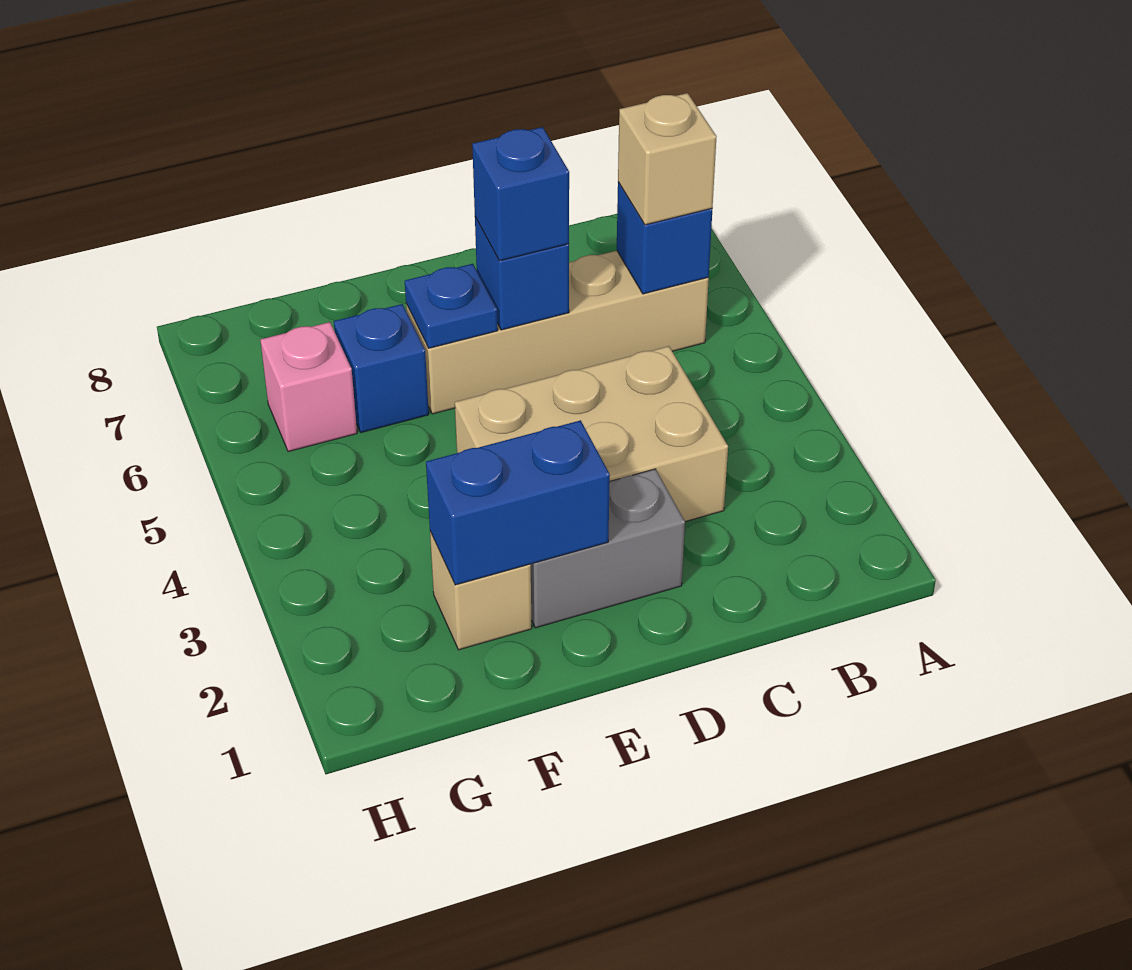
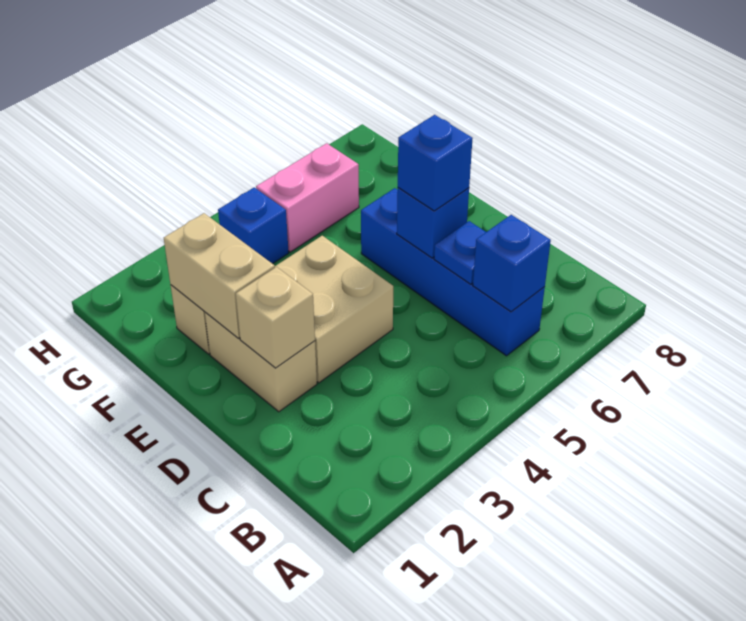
tan brick B6:E6 level 1 -> blue brick B6:E6 level 1
tan brick B6 level 3 -> tan brick D2 level 2
tan brick C3:E4 level 1 -> tan brick D3:E4 level 1
grey brick D2:E2 level 1 -> tan brick D2:E2 level 1
blue brick E2:F2 level 2 -> tan brick E2:F2 level 2
blue plate E6 level 2 -> blue plate C6 level 2
blue brick F6 level 1 -> blue brick G4 level 1
pink brick G6 level 1 -> pink brick G5:G6 level 1

